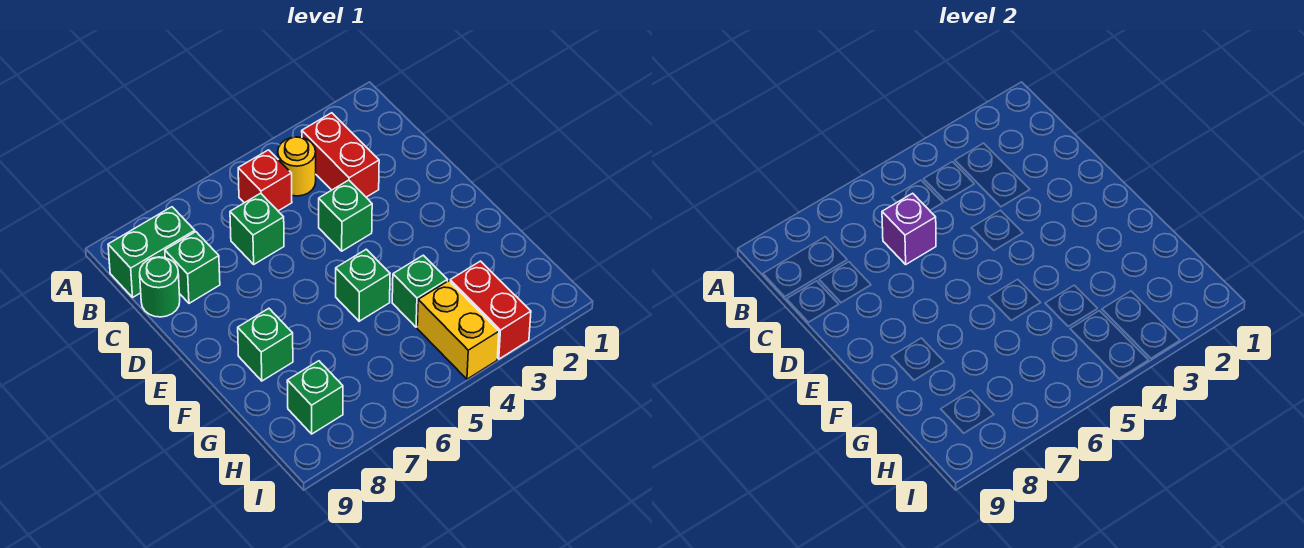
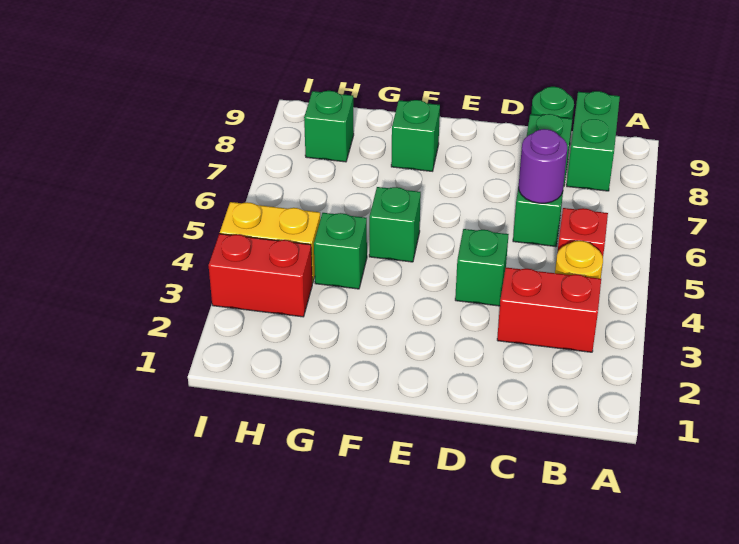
purple brick C6 level 2 -> purple round brick C6 level 2

